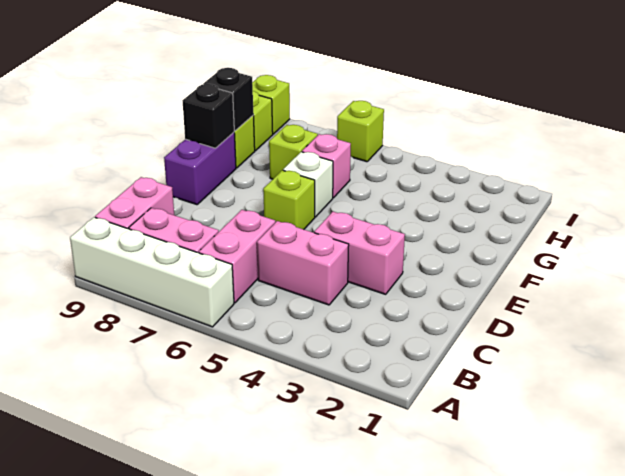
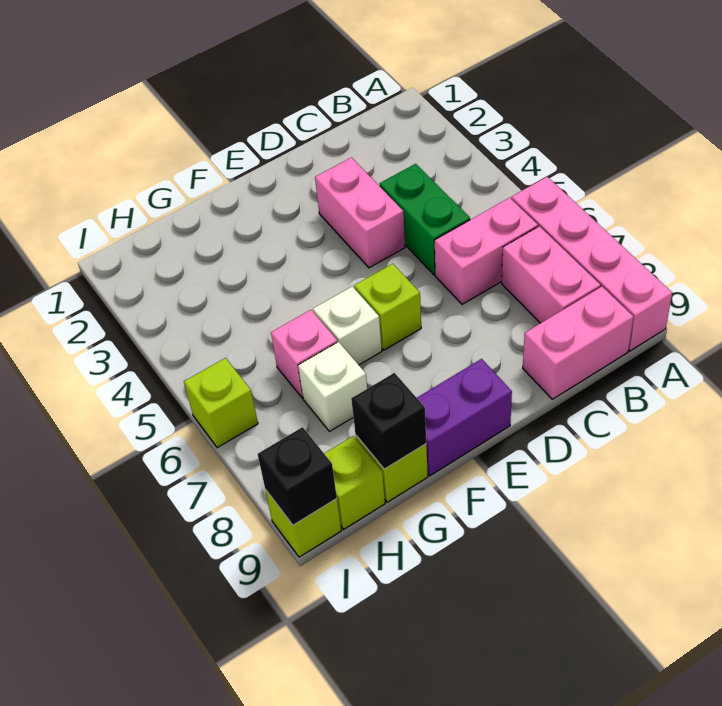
white brick A6:A9 level 1 -> pink brick A6:A9 level 1
pink brick C4:C5 level 1 -> green brick C4:C5 level 1
black brick F9 level 2 -> black brick I9 level 2
lime brick G7 level 1 -> white brick G7 level 1

